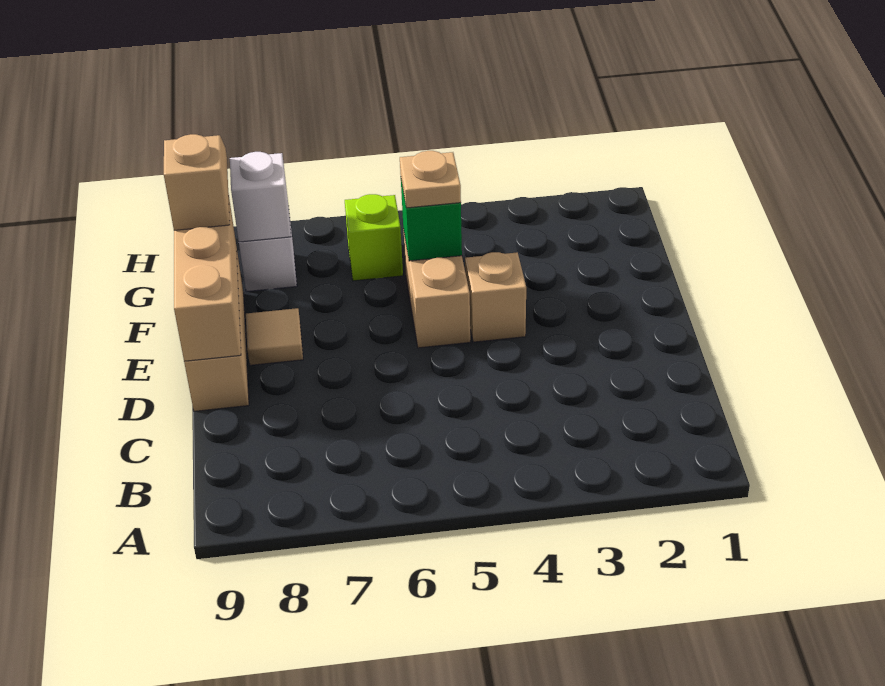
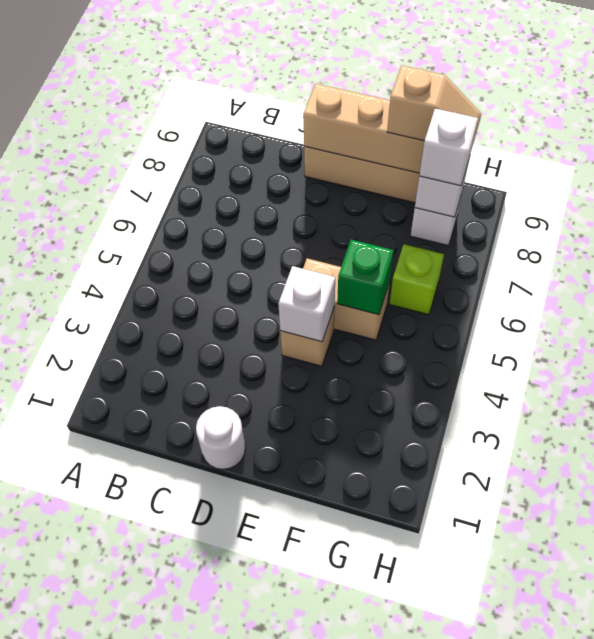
none -> white round brick D1 level 1
none -> white brick E4 level 2
tan tile E8 level 1 -> none
tan plate F5 level 3 -> none
none -> white brick G8 level 3

